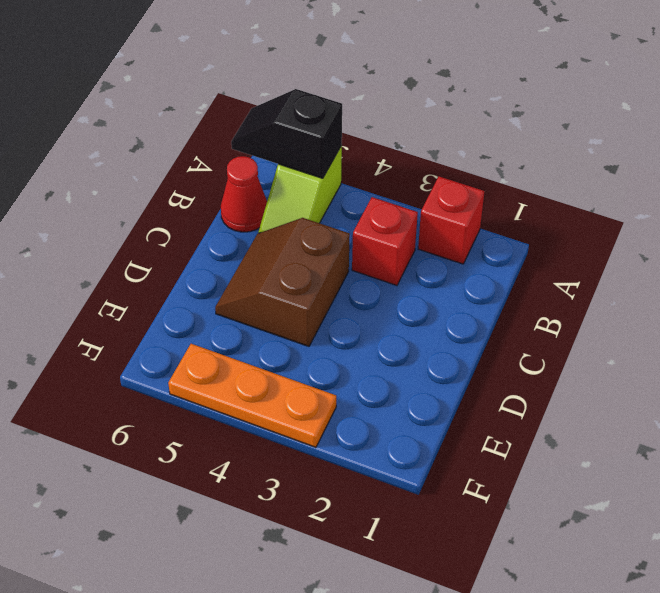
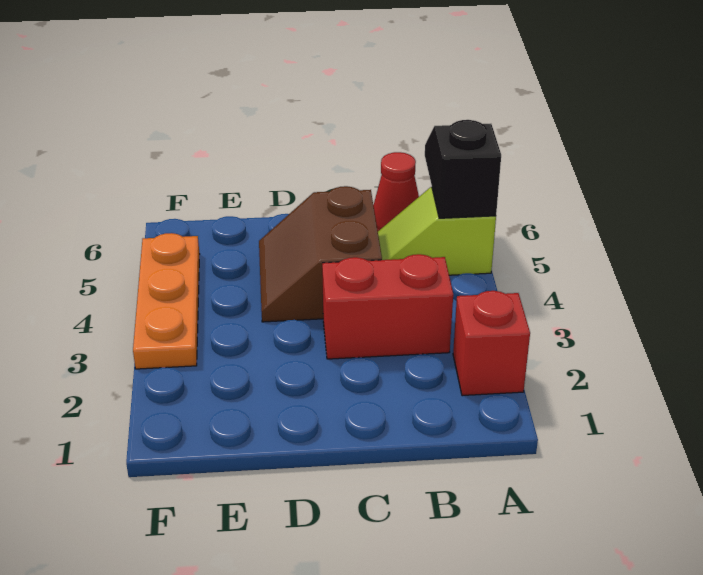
red brick B3 level 1 -> red brick B3:C3 level 1
brown slope C4:D5 level 1 top 4 -> brown slope C4:D5 level 1 top C

